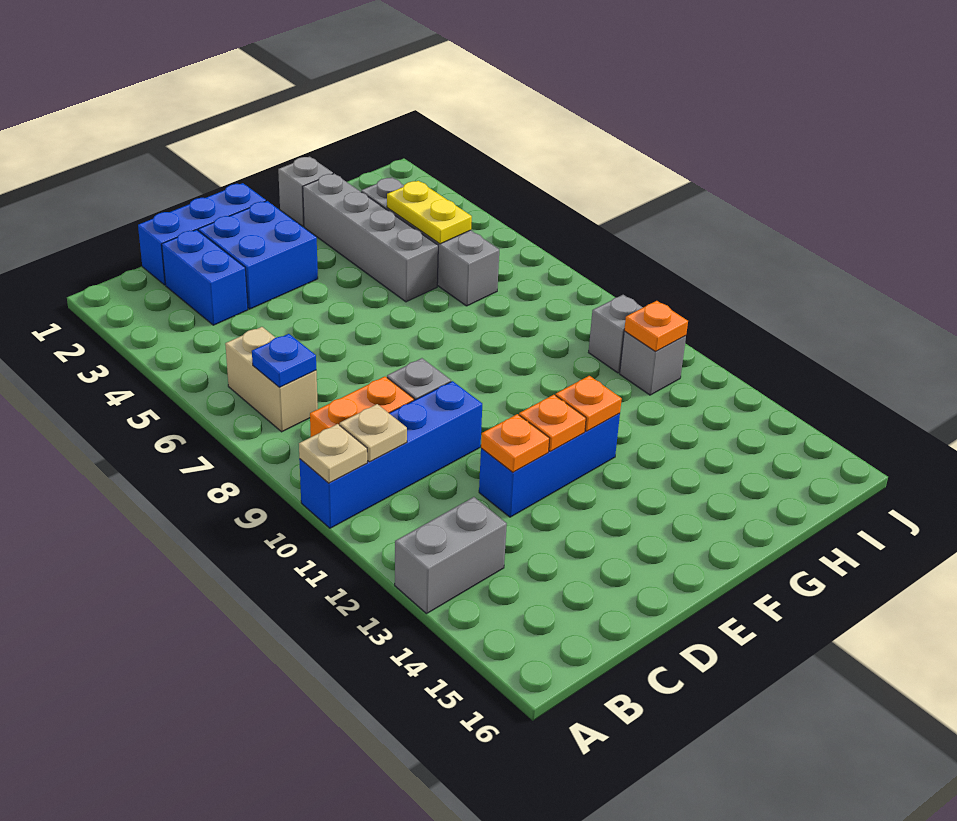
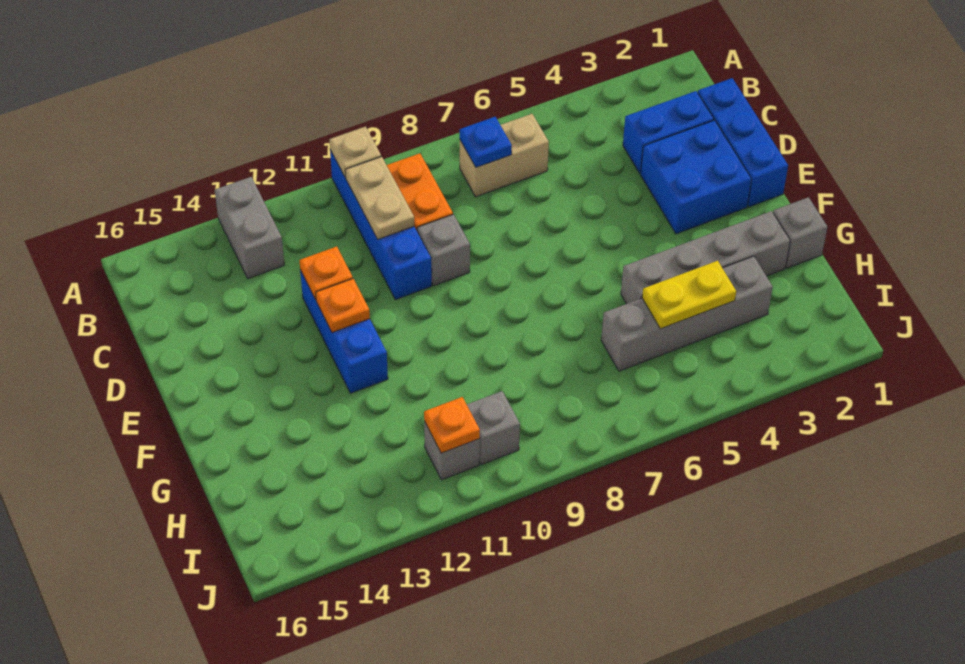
tan plate B10 level 2 -> tan plate B10:C10 level 2
orange plate F12 level 2 -> none

